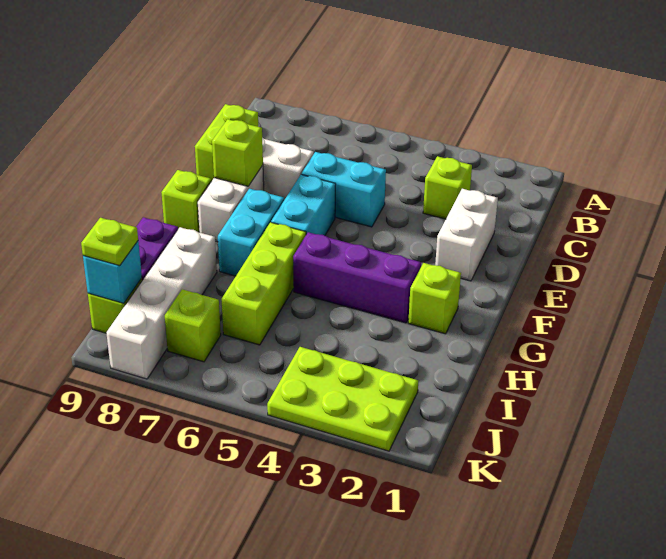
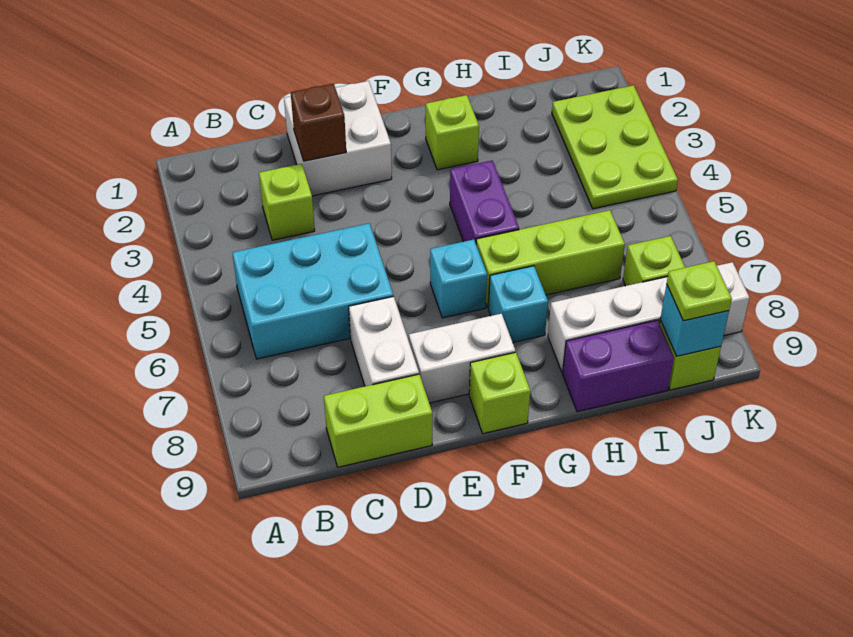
white brick D2:E2 level 1 -> white brick D1:E2 level 1
none -> brown brick D2 level 2
cyan brick D5:D6 level 1 -> cyan brick B5:D6 level 1
cyan brick E6:F6 level 1 -> cyan brick F6 level 1
lime brick E8 level 2 -> none
cyan brick F7:G7 level 1 -> cyan brick G7 level 1
purple brick G3:G5 level 1 -> purple brick G4:G5 level 1

